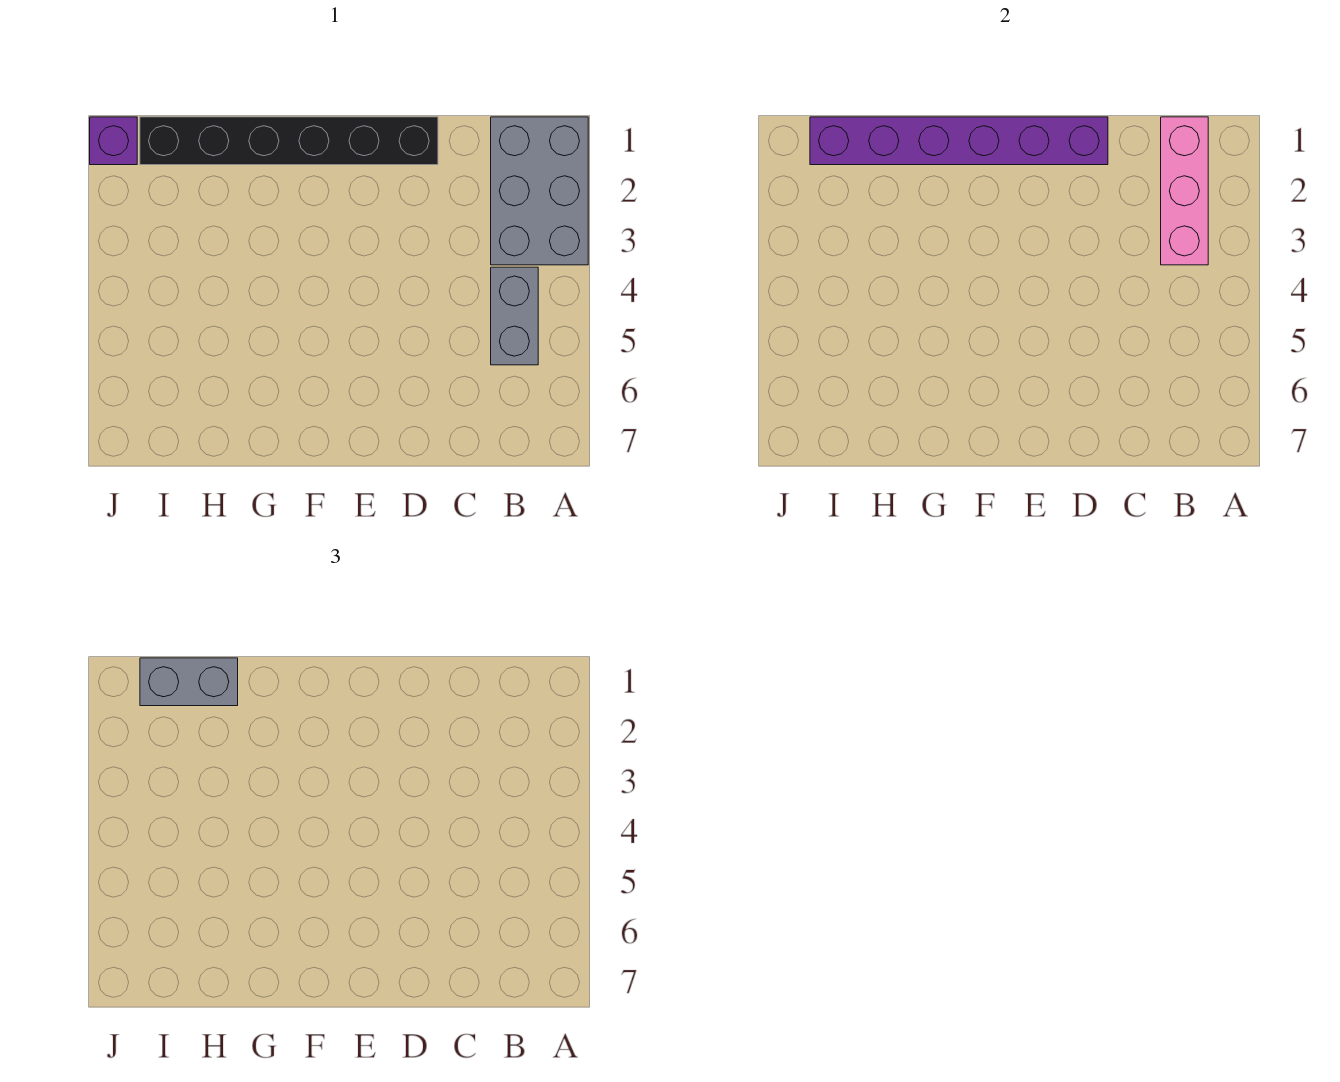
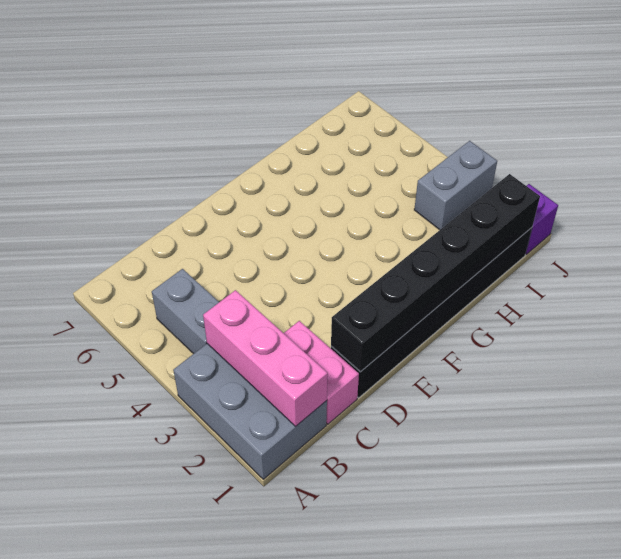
none -> pink brick C1:C2 level 1
purple brick D1:I1 level 2 -> black brick D1:I1 level 2
grey brick H1:I1 level 3 -> grey brick I3:J3 level 1

